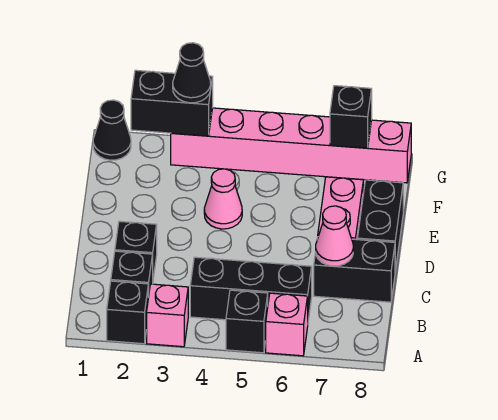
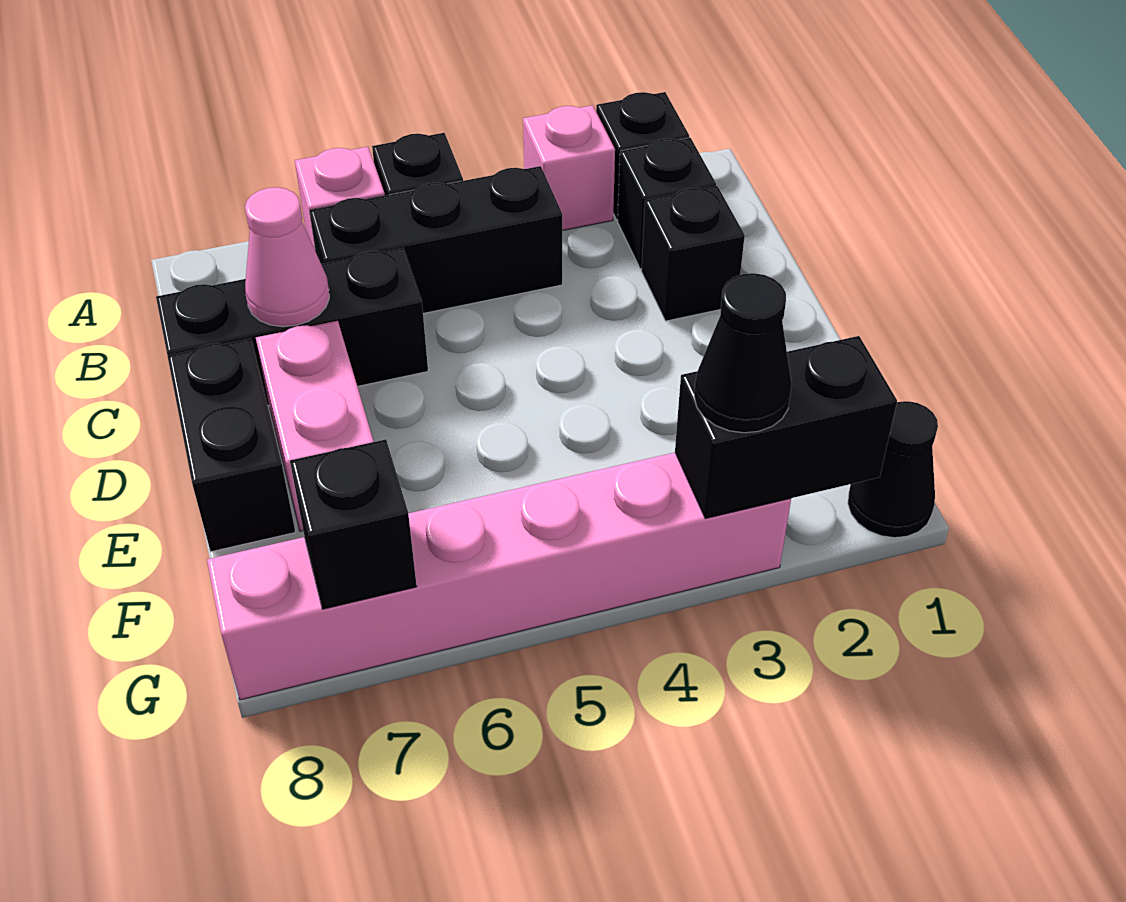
black brick C7:C8 level 1 -> black brick C6:C8 level 1
pink cone E4 level 1 -> none

